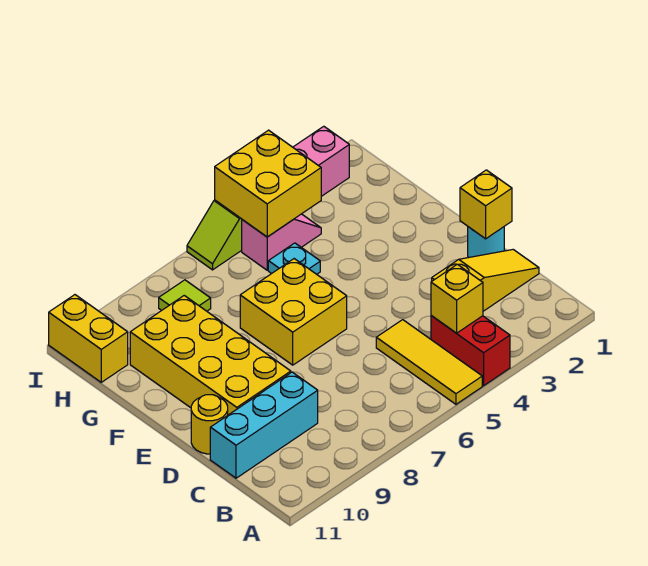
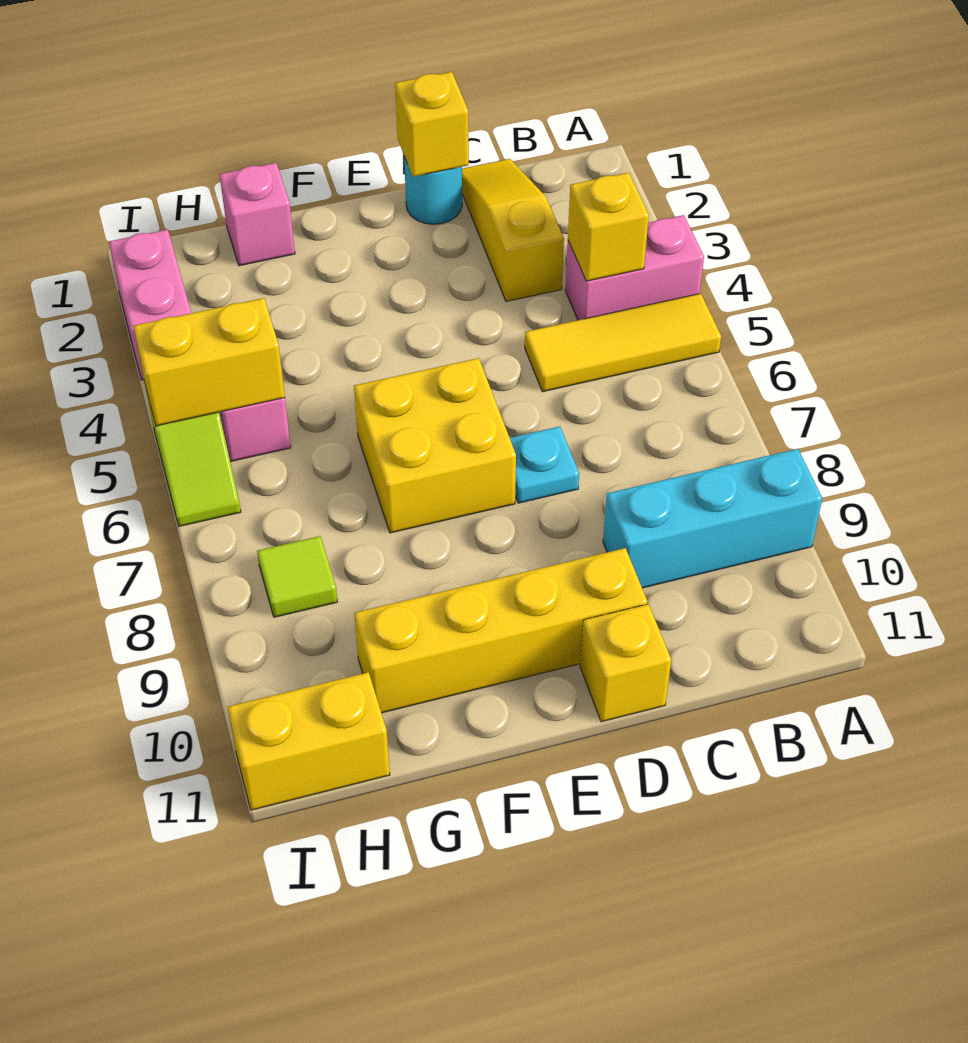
red brick A4:B4 level 1 -> pink brick A4:B4 level 1
cyan brick C9:C11 level 1 -> cyan brick A9:C9 level 1
yellow brick D9:G10 level 1 -> yellow brick D10:G10 level 1
yellow round brick D11 level 1 -> yellow brick D11 level 1
none -> pink brick G1 level 1
cyan plate G5 level 1 -> cyan plate D7 level 1
yellow brick H4:I5 level 2 -> yellow brick H5:I5 level 2

